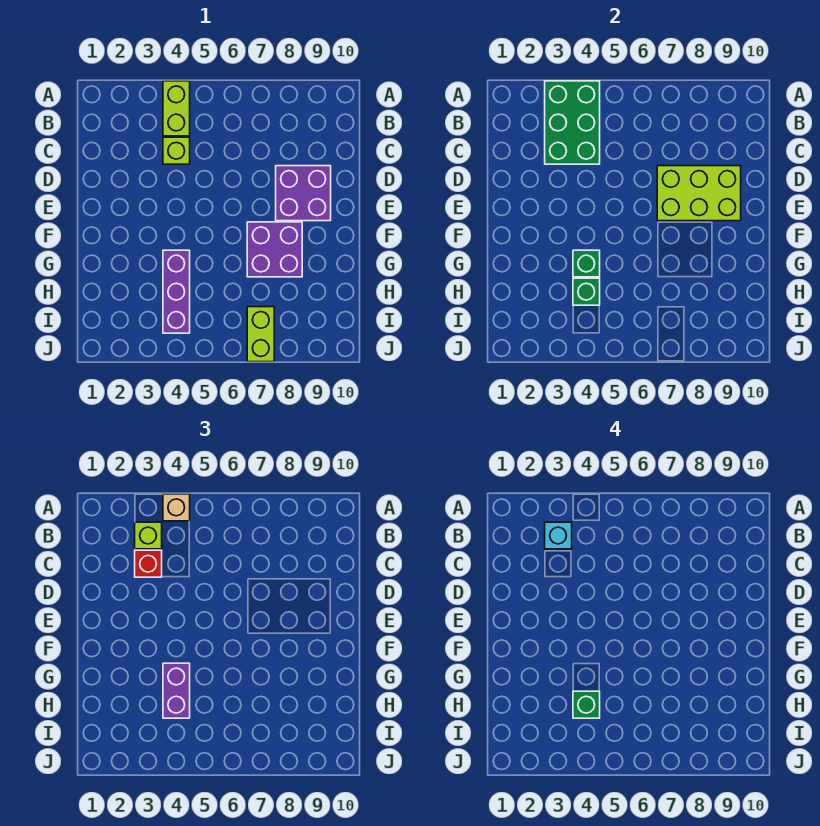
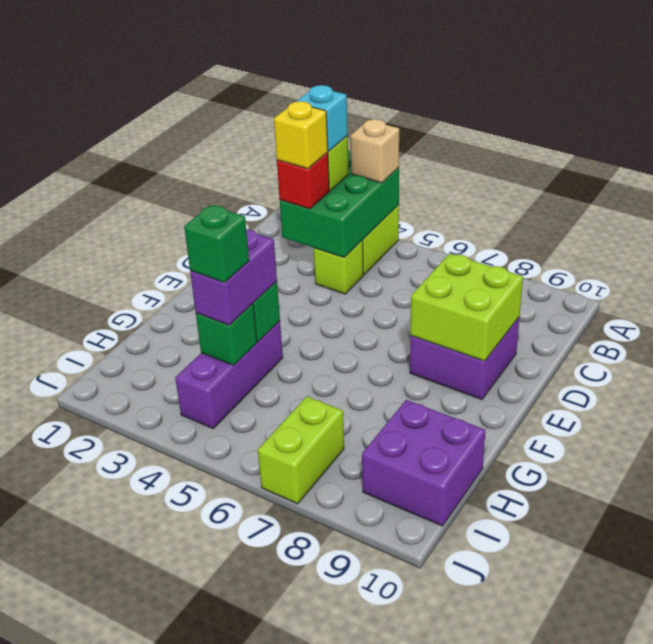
none -> yellow brick C3 level 4
lime brick D7:E9 level 2 -> lime brick D8:E9 level 2
purple brick F7:G8 level 1 -> purple brick H9:I10 level 1

